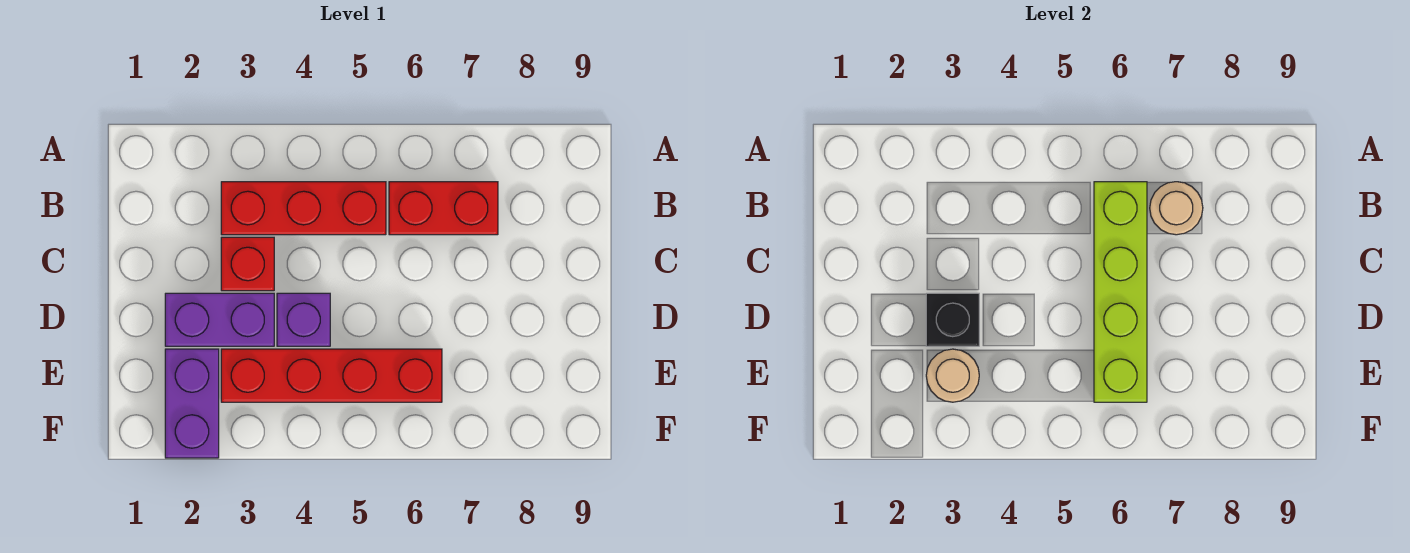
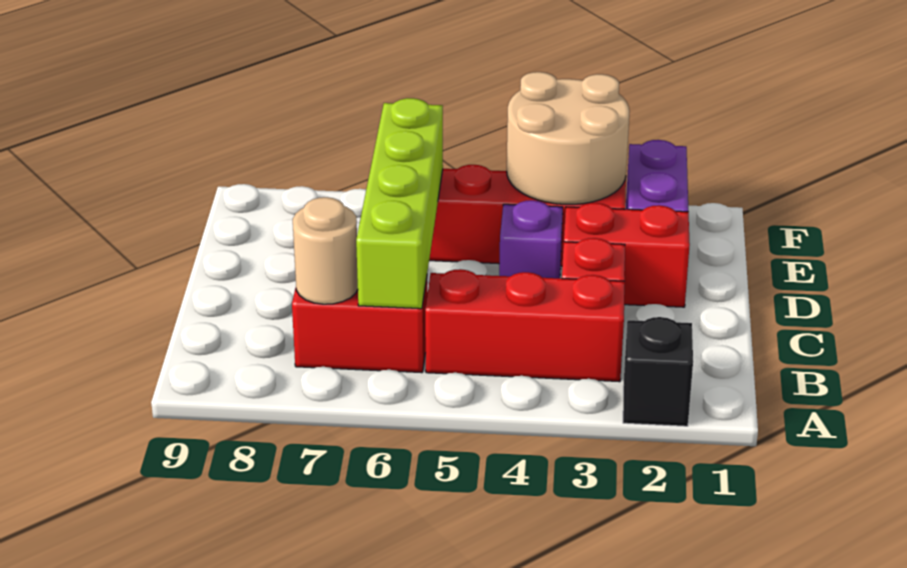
purple brick D2:D3 level 1 -> red brick D2:D3 level 1
black brick D3 level 2 -> black brick A2 level 1
tan round brick E3 level 2 -> tan round brick E3:F4 level 2

